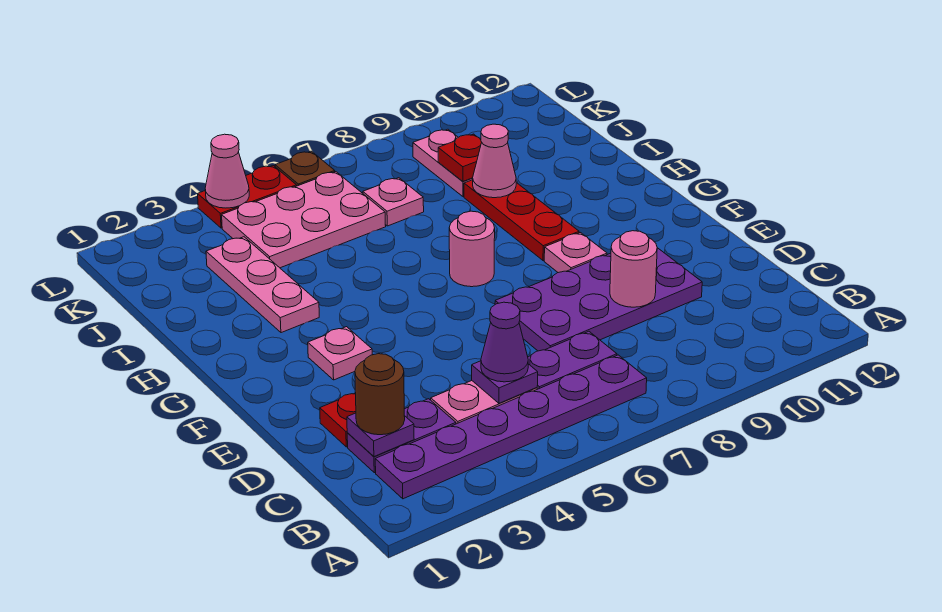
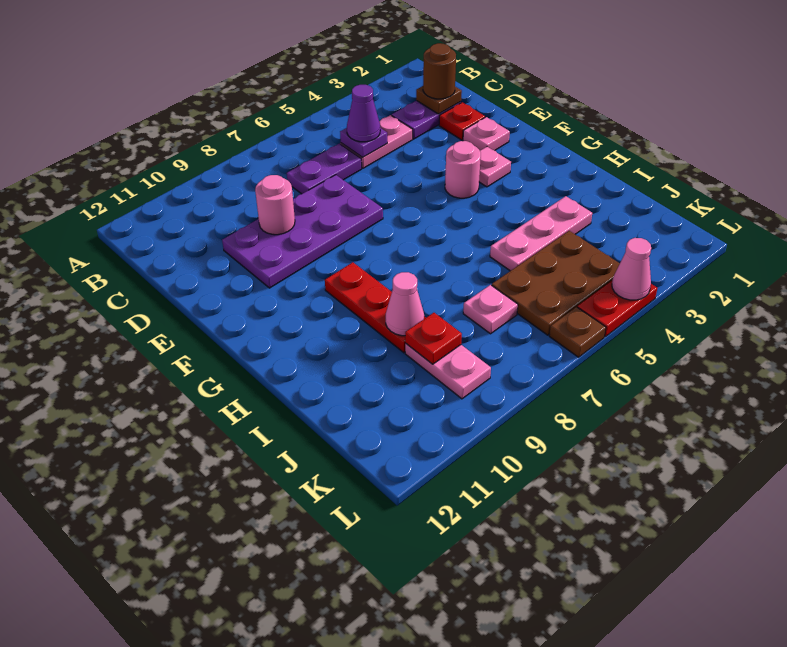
purple plate B2:B7 level 1 -> none
purple plate C2 level 2 -> brown plate C2 level 2
pink plate F9 level 1 -> pink plate E2 level 1
pink round brick G7 level 1 -> pink round brick F4 level 1
pink plate H3:J3 level 1 -> pink plate I3:I5 level 1
pink plate J4:K6 level 1 -> brown plate J4:K6 level 1

